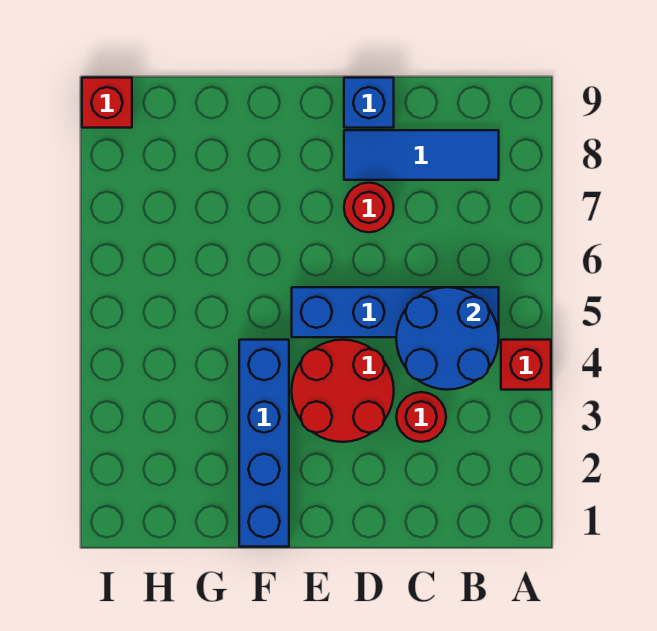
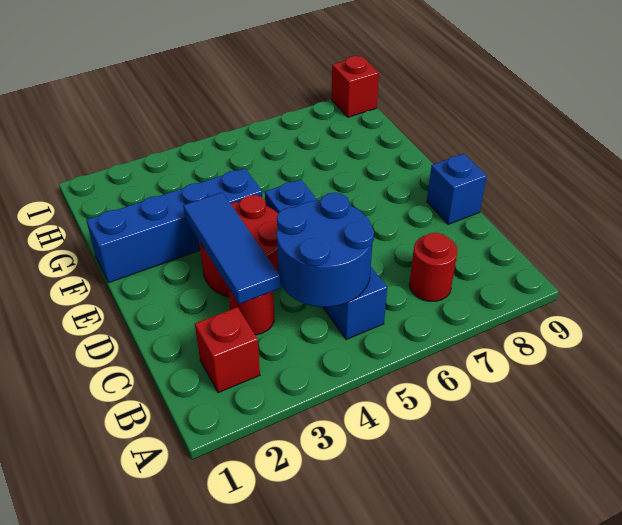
red brick A4 level 1 -> red brick B2 level 1
blue tile B8:D8 level 1 -> blue tile C3:E3 level 2
red round brick D7 level 1 -> red round brick B7 level 1

